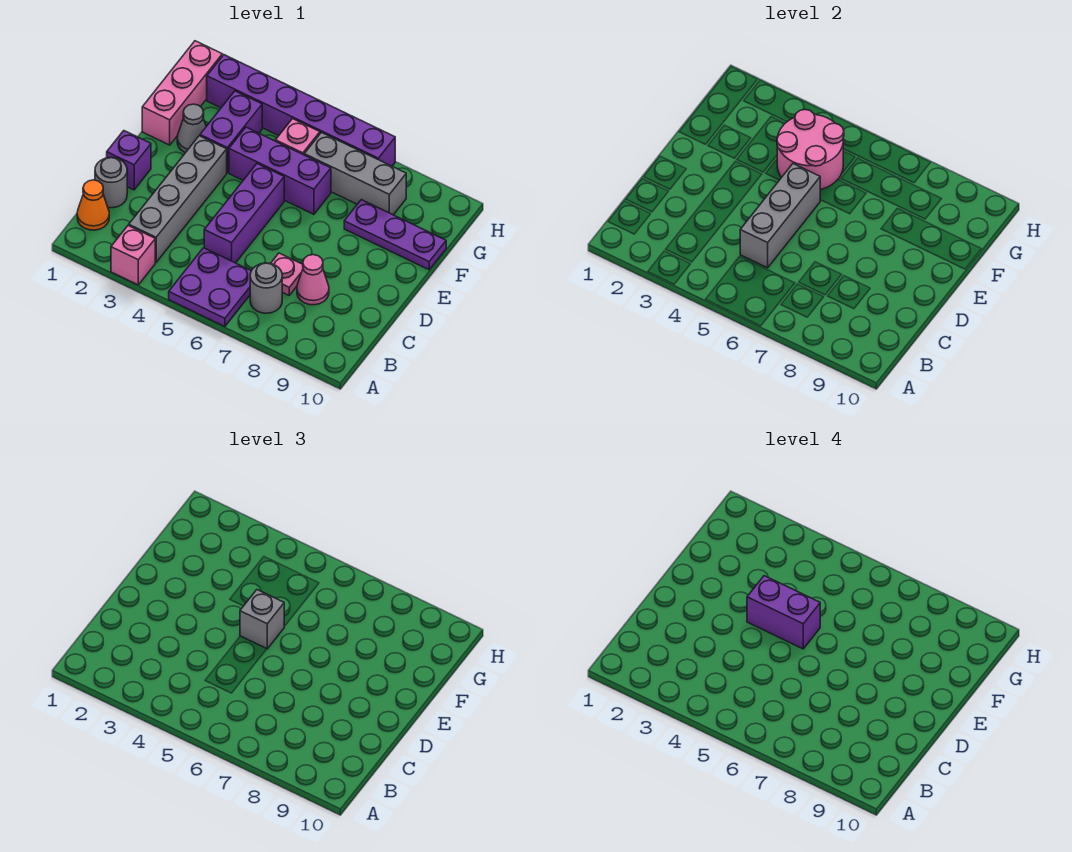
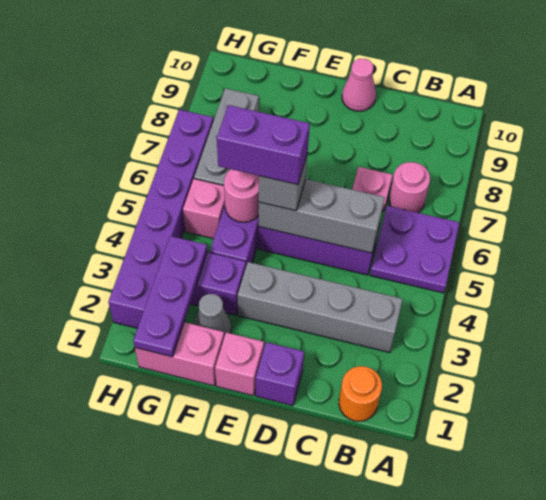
pink brick A3 level 1 -> pink brick E1 level 1
orange cone B1 level 1 -> orange round brick B1 level 1
grey round brick B7 level 1 -> pink round brick B7 level 1
grey round brick C1 level 1 -> none
pink cone C8 level 1 -> pink cone D10 level 1
purple brick E4:E5 level 4 -> purple brick E5:F5 level 4
pink brick F1:H1 level 1 -> pink brick F1:G1 level 1
pink round brick F4:G5 level 2 -> pink round brick F5 level 2
purple plate F8:F10 level 1 -> purple plate G1:G3 level 2

